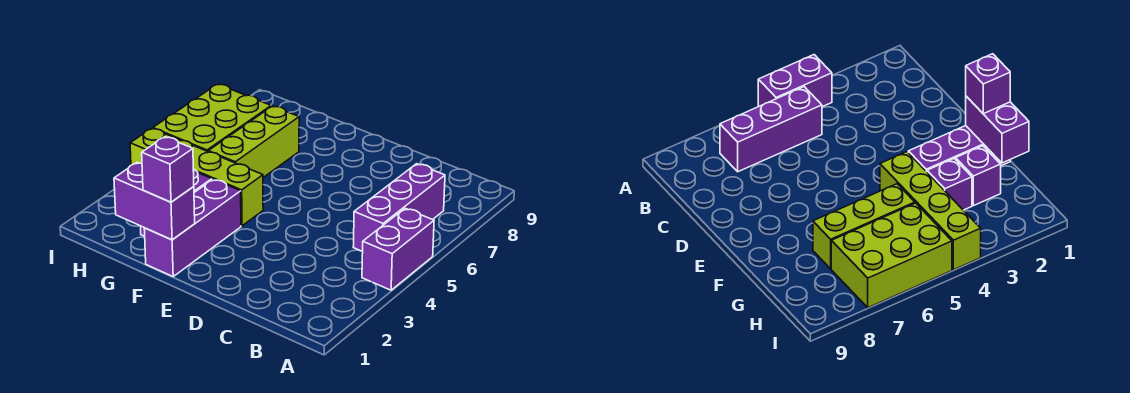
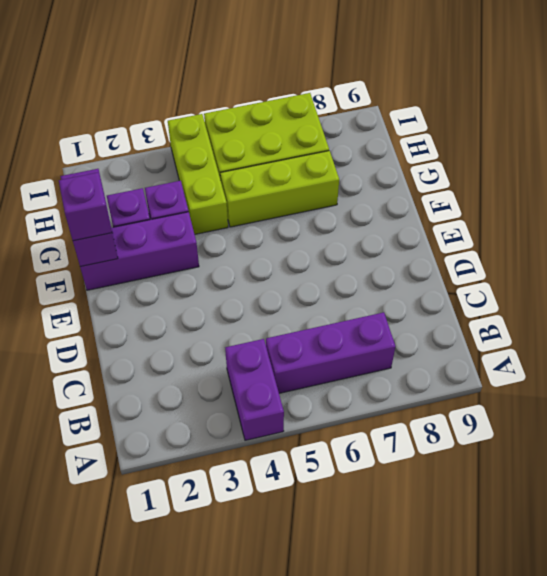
purple brick A4:A5 level 1 -> purple brick A4:B4 level 1
lime brick F4:I4 level 1 -> lime brick G4:I4 level 1

